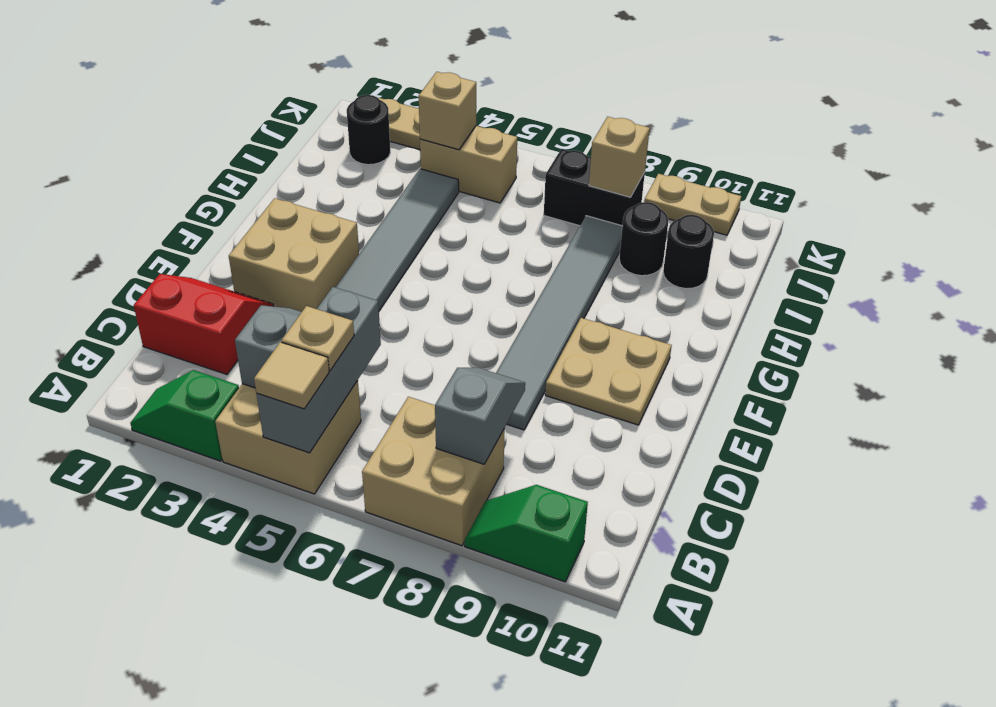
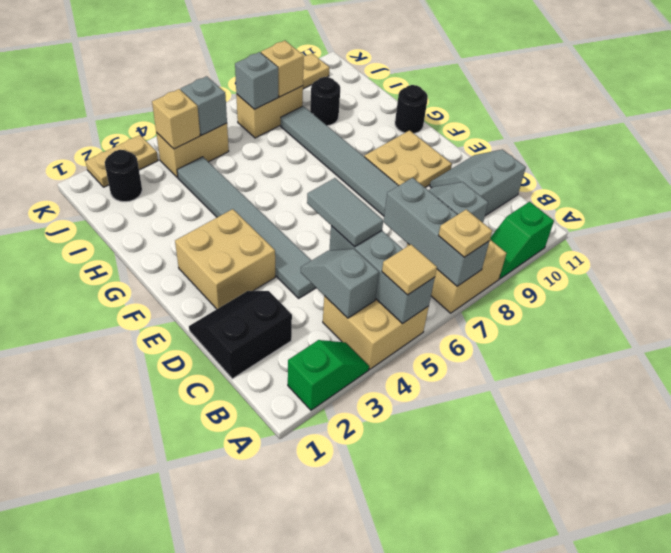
green slope A2:A3 level 1 top 3 -> green slope A2:A3 level 1 top 2
none -> grey brick A7:C7 level 2
tan plate B5 level 3 -> tan plate A7 level 3
red slope C1:D2 level 1 top C -> black slope C1:D2 level 1 top C
none -> grey tile C5:D5 level 3
none -> grey slope C10:D11 level 1 top C
black round brick I10 level 1 -> black round brick G11 level 1
none -> grey brick J5 level 2
black brick J7:J8 level 1 -> tan brick J7:J8 level 1
none -> grey brick J7 level 2

